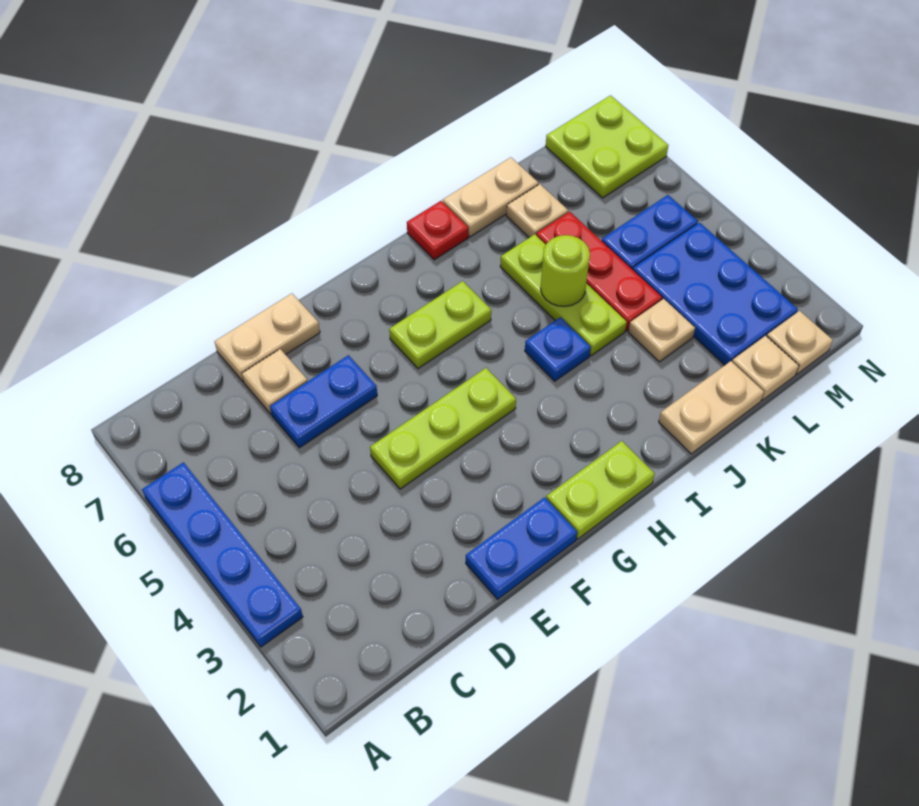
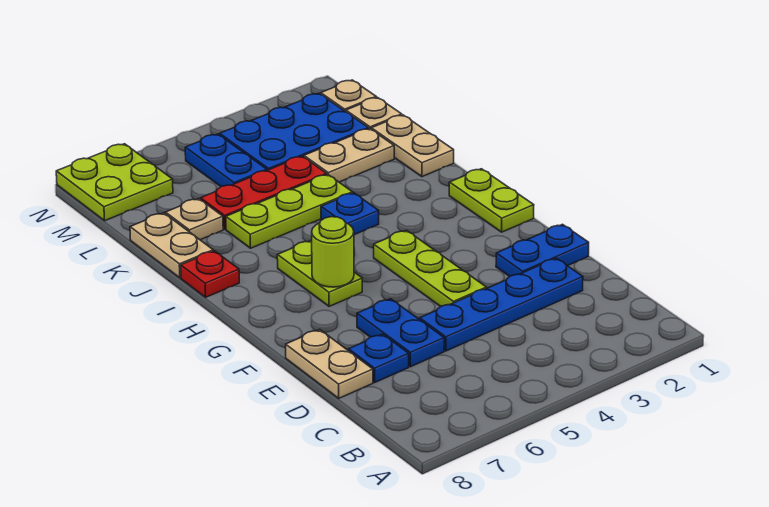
blue plate A3:A6 level 1 -> blue plate D2:D5 level 1
tan plate D7 level 1 -> blue plate D7 level 1
blue plate E1:F1 level 1 -> blue plate E1:E2 level 1
lime round brick J5 level 2 -> lime round brick G6 level 2
tan plate K3 level 1 -> tan plate K2:K3 level 1

